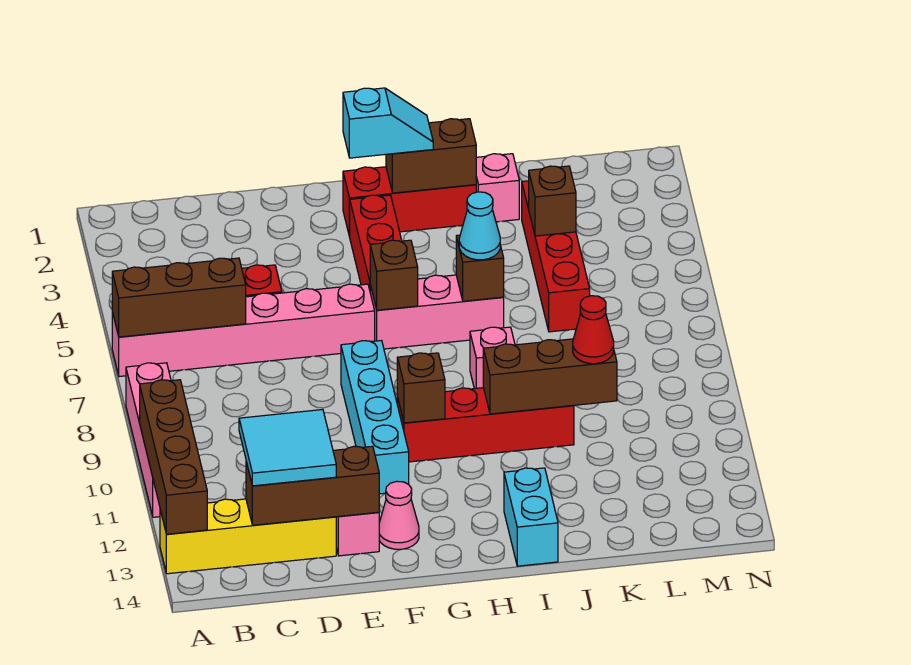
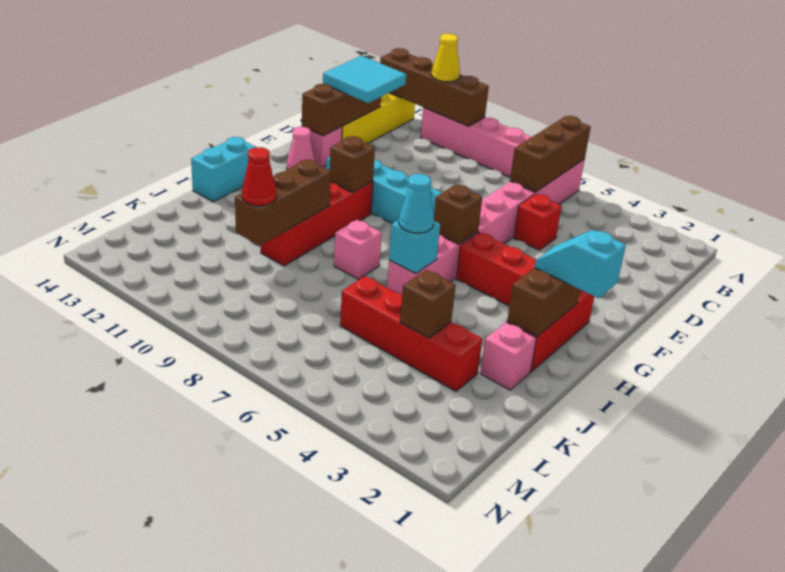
none -> yellow cone A11 level 3
cyan slope G2:H2 level 3 top G -> cyan slope H1:H2 level 3 top 1
brown brick I6 level 2 -> cyan brick I6 level 2
cyan brick I13:I14 level 1 -> cyan brick H14:I14 level 1

